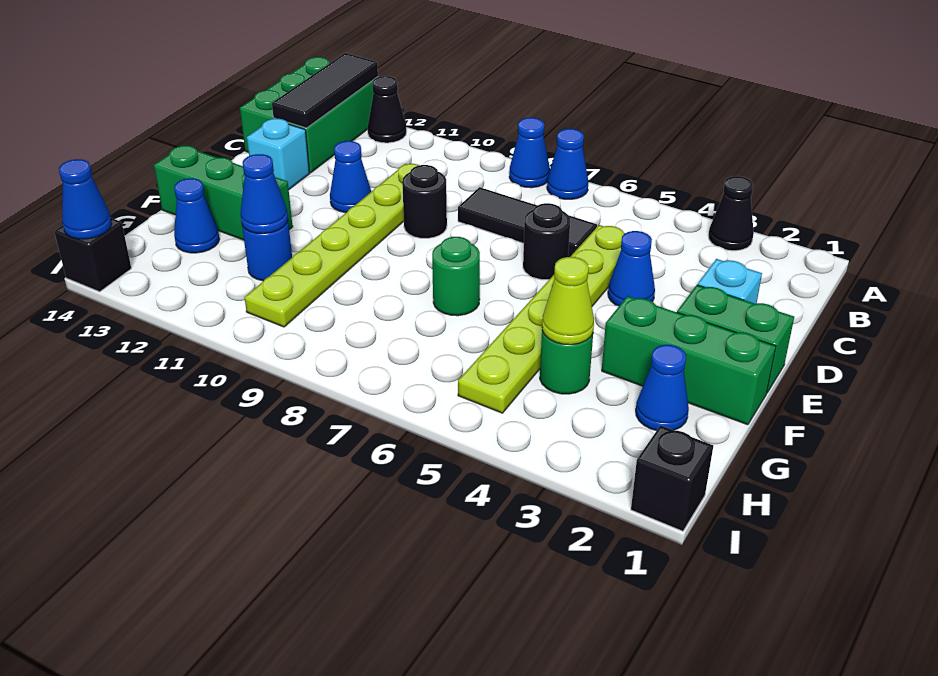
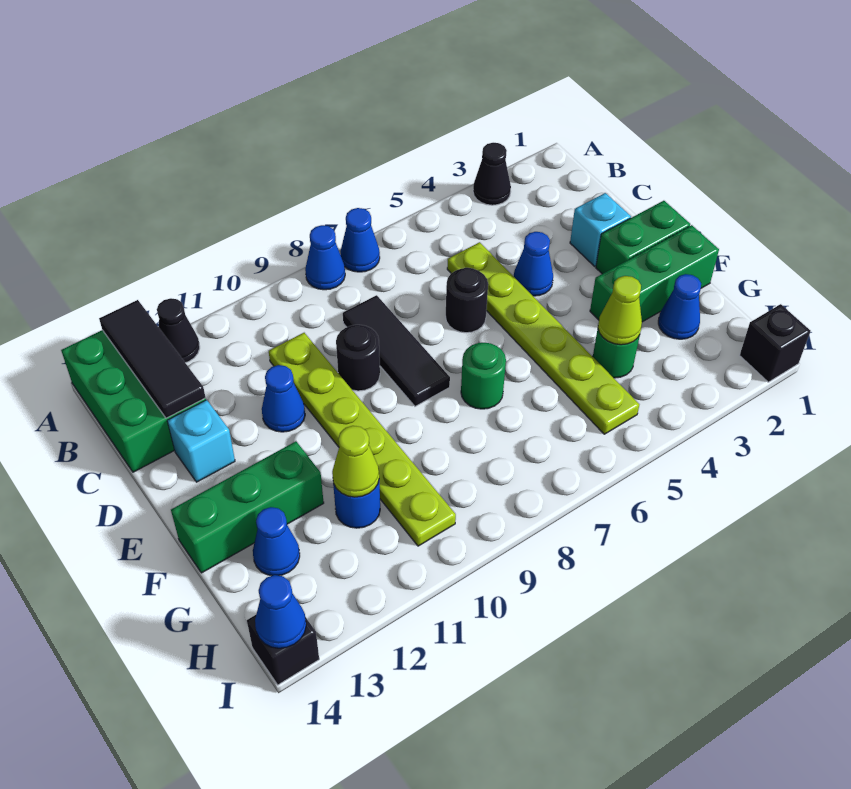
black tile C6:C8 level 1 -> black tile C8:E8 level 1
blue cone G11 level 2 -> lime cone G11 level 2

